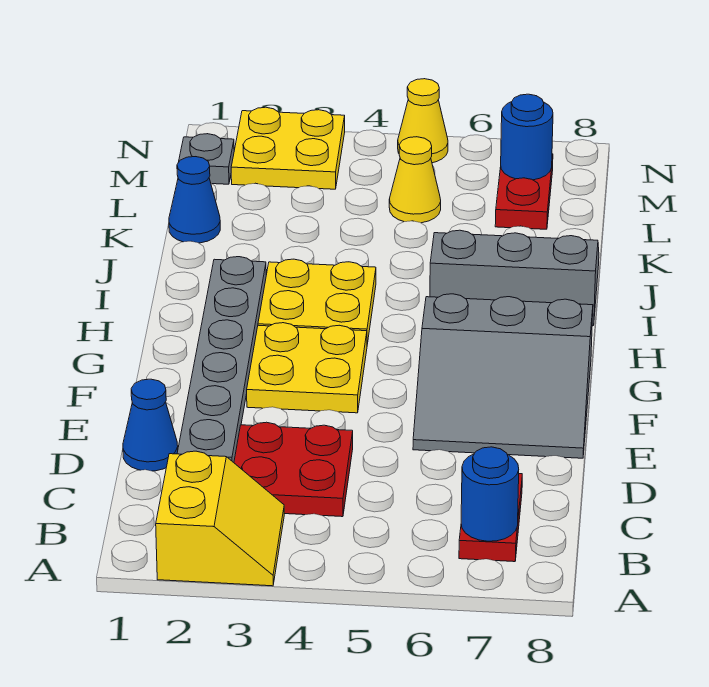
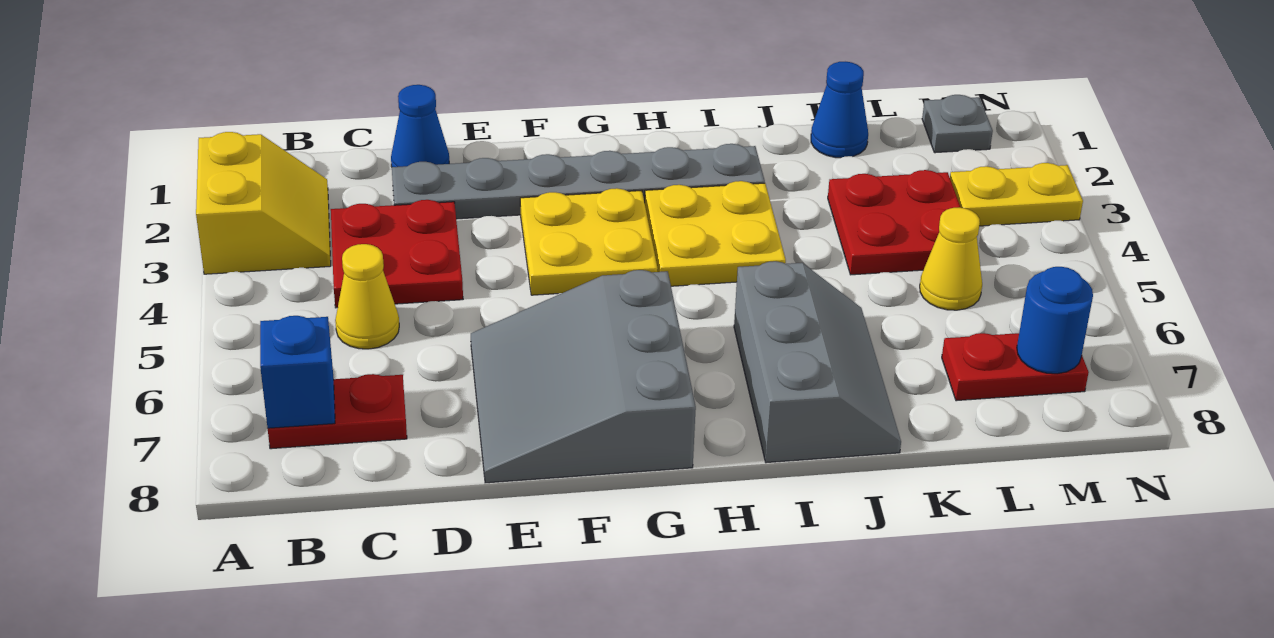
yellow slope A2:B3 level 1 top 2 -> yellow slope A2:B3 level 1 top A
blue round brick B7 level 2 -> blue brick B7 level 2
none -> red plate K3:L4 level 1
yellow plate M2:N3 level 1 -> yellow plate M3:N3 level 1
yellow cone N5 level 1 -> yellow cone C5 level 1

